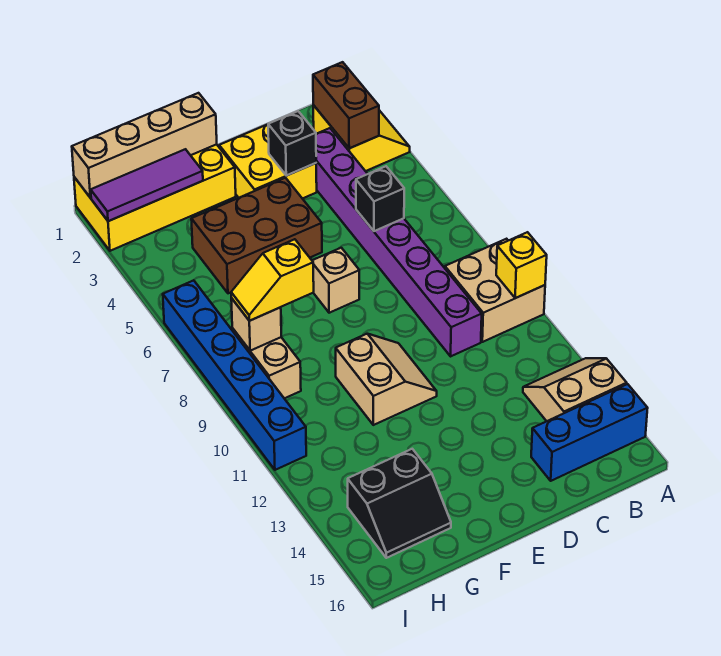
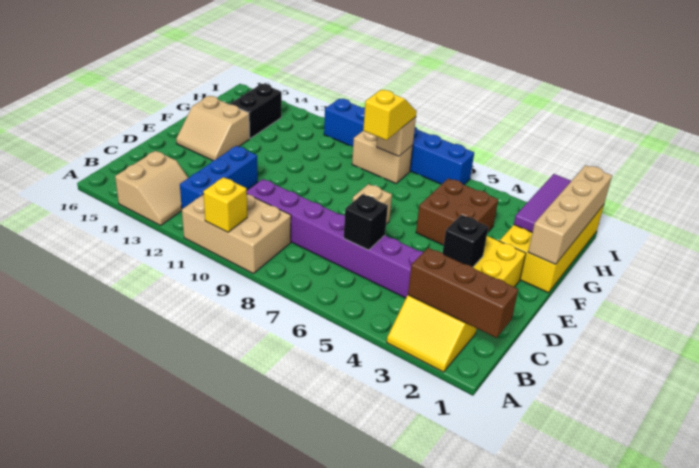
tan brick A9:B10 level 1 -> tan brick A9:B11 level 1
blue brick A15:C15 level 1 -> blue brick B12:D12 level 1
brown brick B2:B3 level 2 -> brown brick B1:B3 level 2
brown brick E4:G5 level 1 -> brown brick F4:G5 level 1
tan slope E10:F11 level 1 top F -> tan slope E14:F15 level 1 top F

